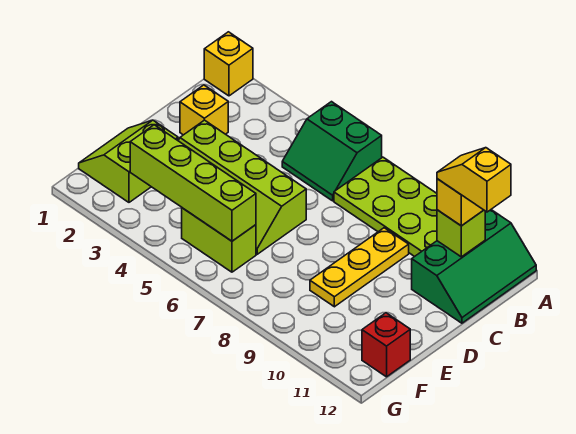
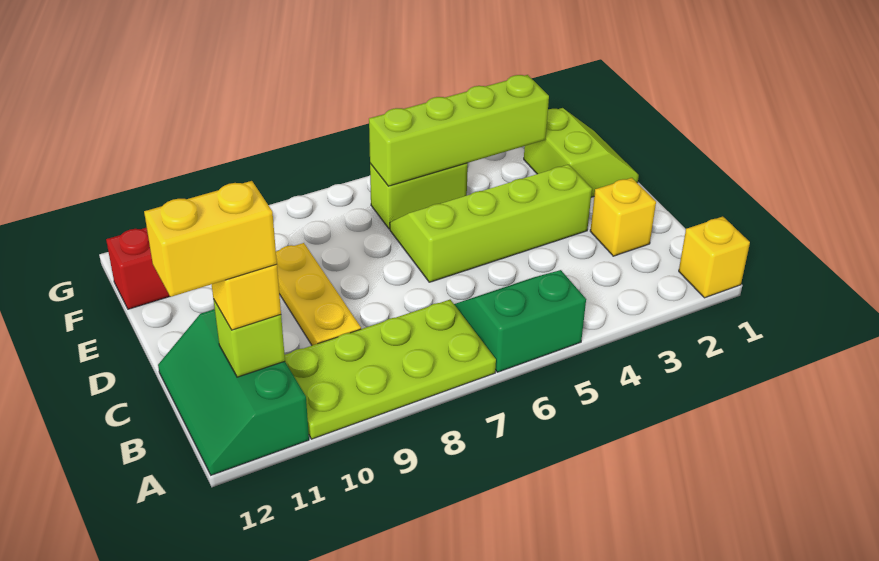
yellow slope B11:B12 level 4 top 12 -> yellow brick B11:B12 level 4

